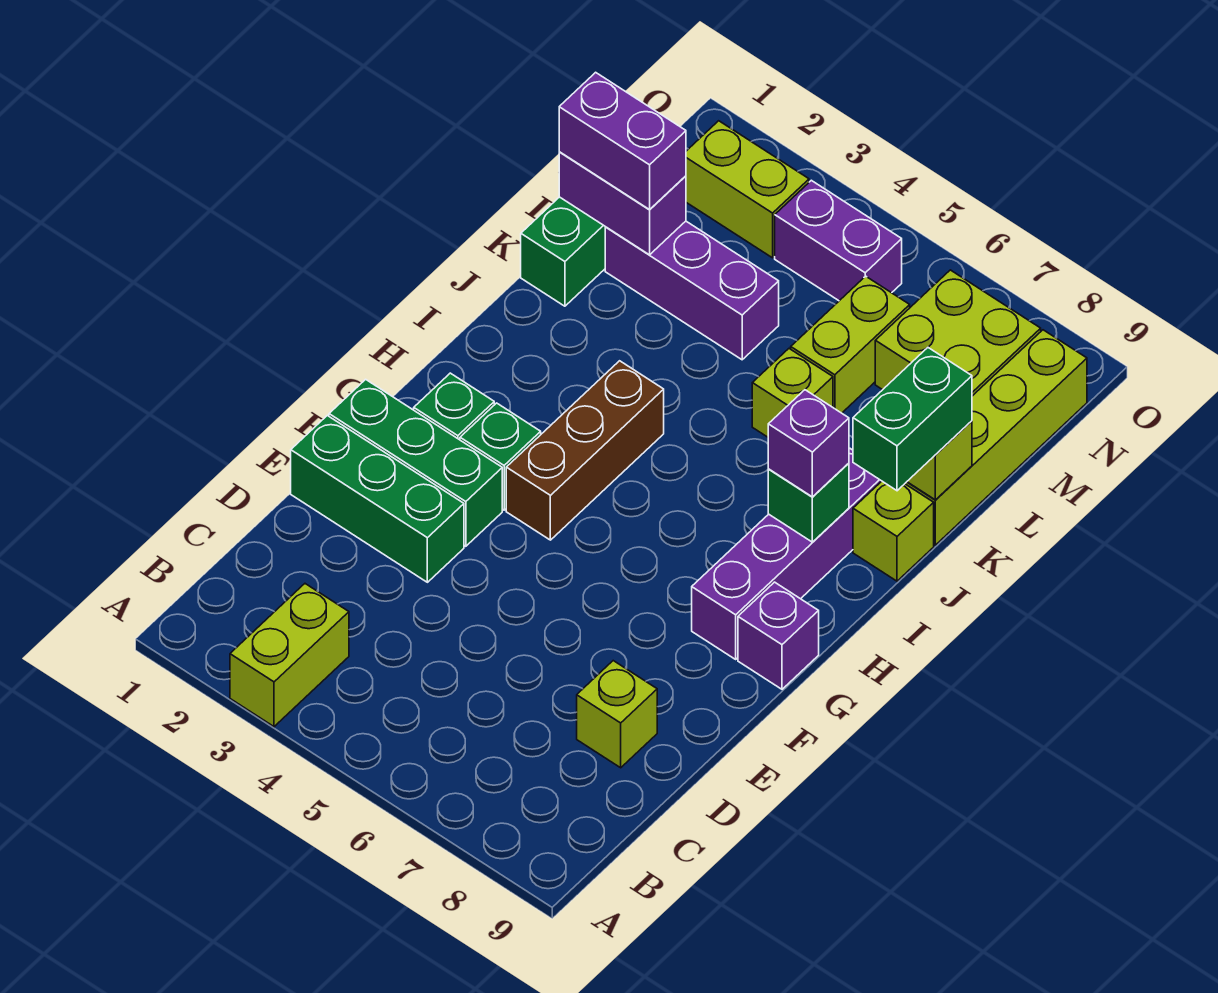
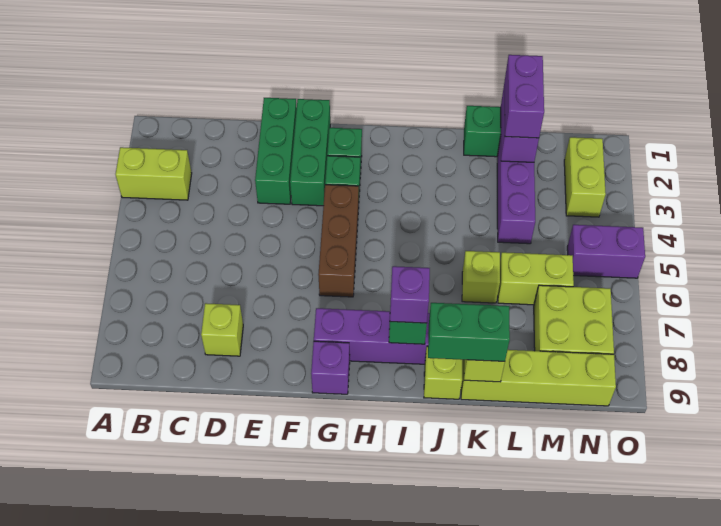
brown brick G4:I4 level 1 -> brown brick G4:G6 level 1
purple brick N4:N5 level 1 -> purple brick N5:O5 level 1

